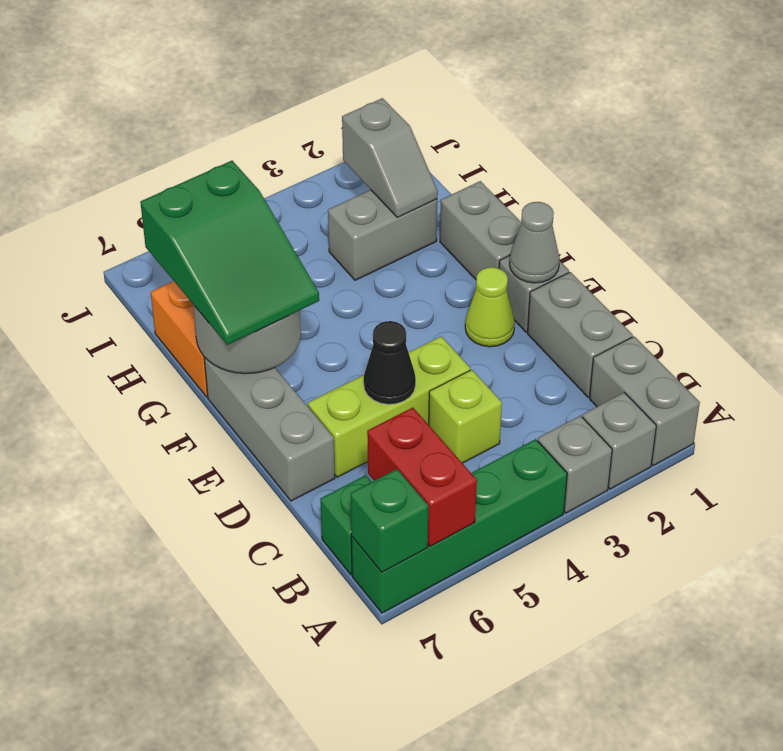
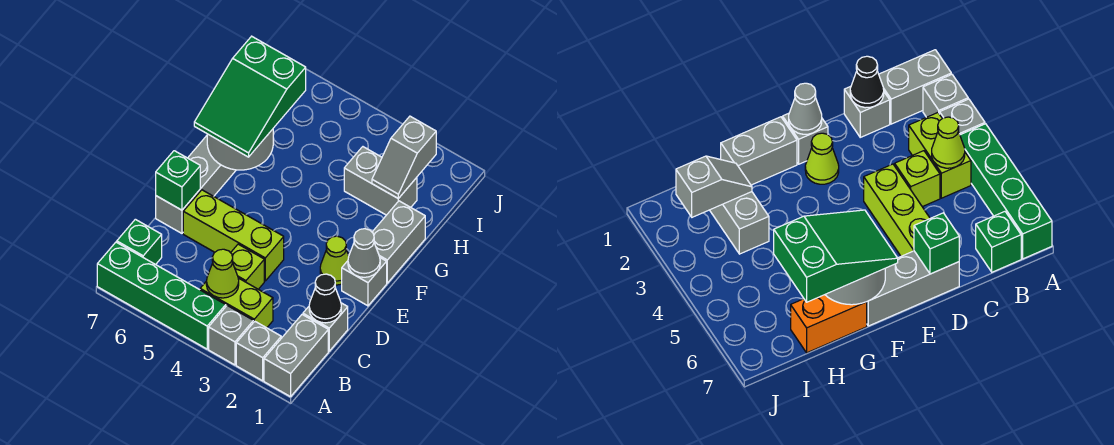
red brick A6:B6 level 2 -> none
green brick A7 level 2 -> green brick D7 level 2
none -> lime brick B3:B4 level 1
none -> lime cone B4 level 2
grey brick C1:D1 level 1 -> grey brick C1 level 1
black cone D5 level 2 -> black cone C1 level 2

